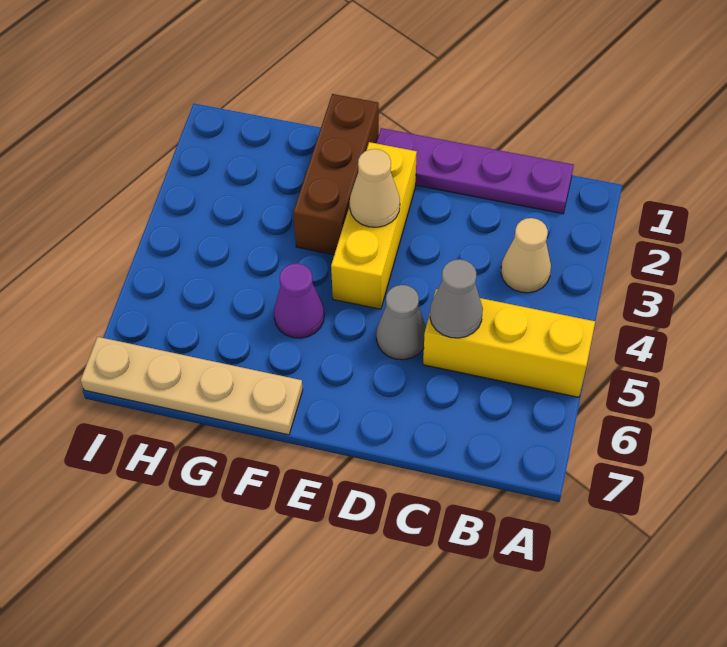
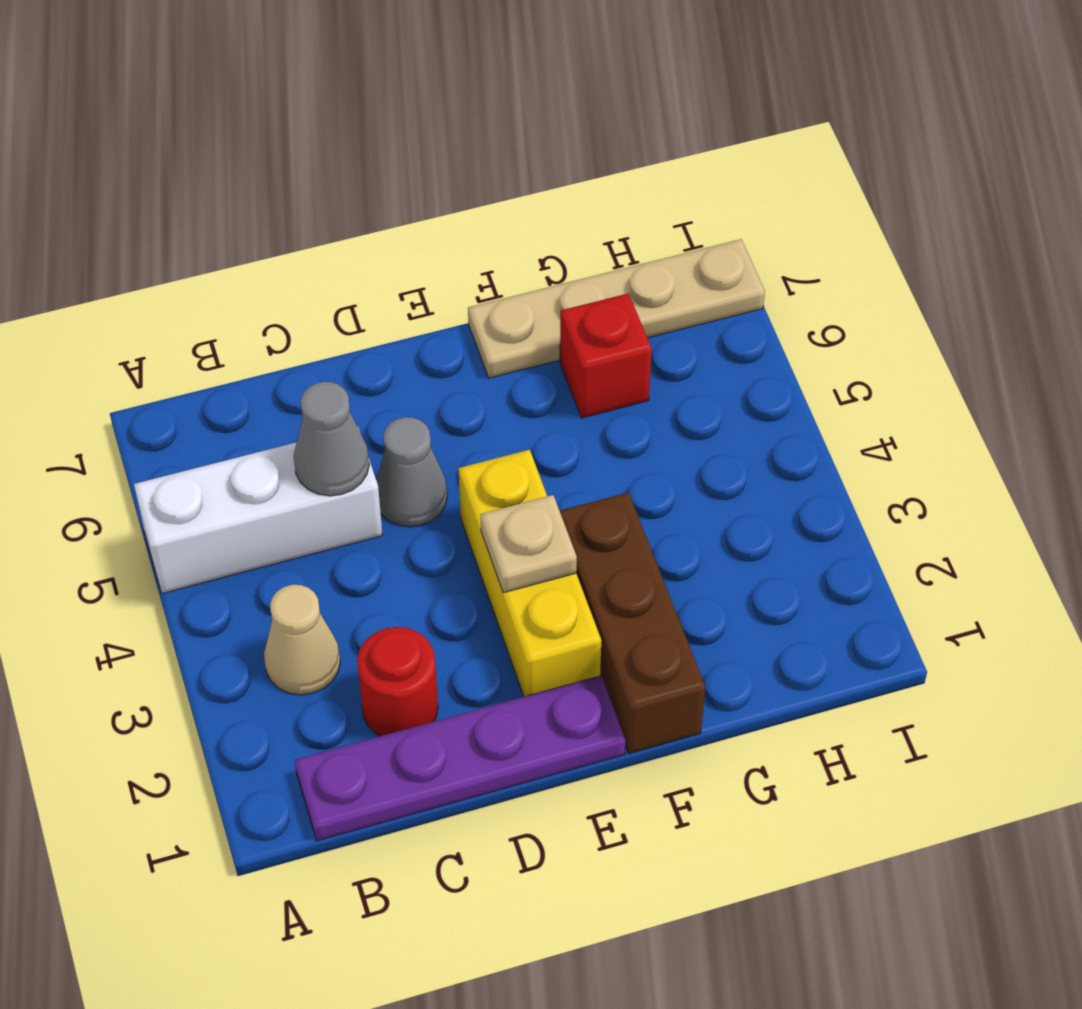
yellow brick A5:C5 level 1 -> white brick A5:C5 level 1
none -> red round brick C2 level 1
tan cone E3 level 2 -> tan plate E3 level 2
purple cone F5 level 1 -> none
none -> red brick G6 level 1

